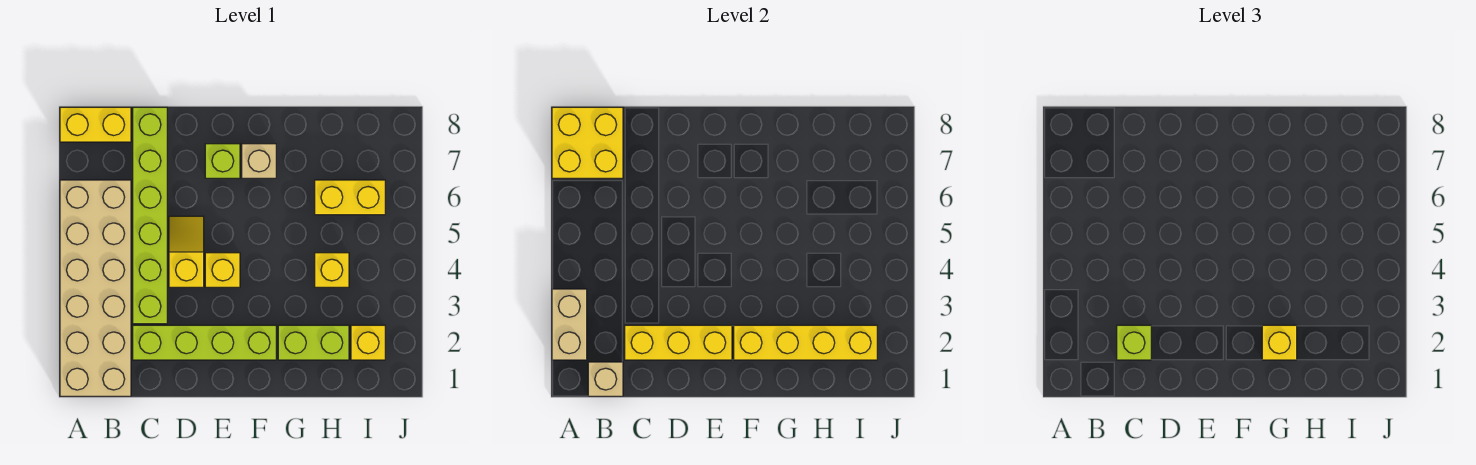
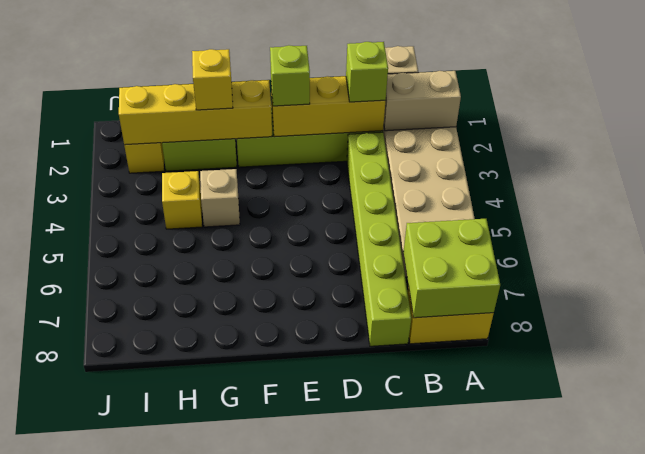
tan brick A2:A3 level 2 -> tan brick A2:B2 level 2
yellow brick A7:B8 level 2 -> lime brick A7:B8 level 2
yellow slope D4:D5 level 1 top 4 -> none
yellow brick E4 level 1 -> none
lime brick E7 level 1 -> lime brick E2 level 3
tan brick F7 level 1 -> tan brick G4 level 1
yellow brick H6:I6 level 1 -> none

